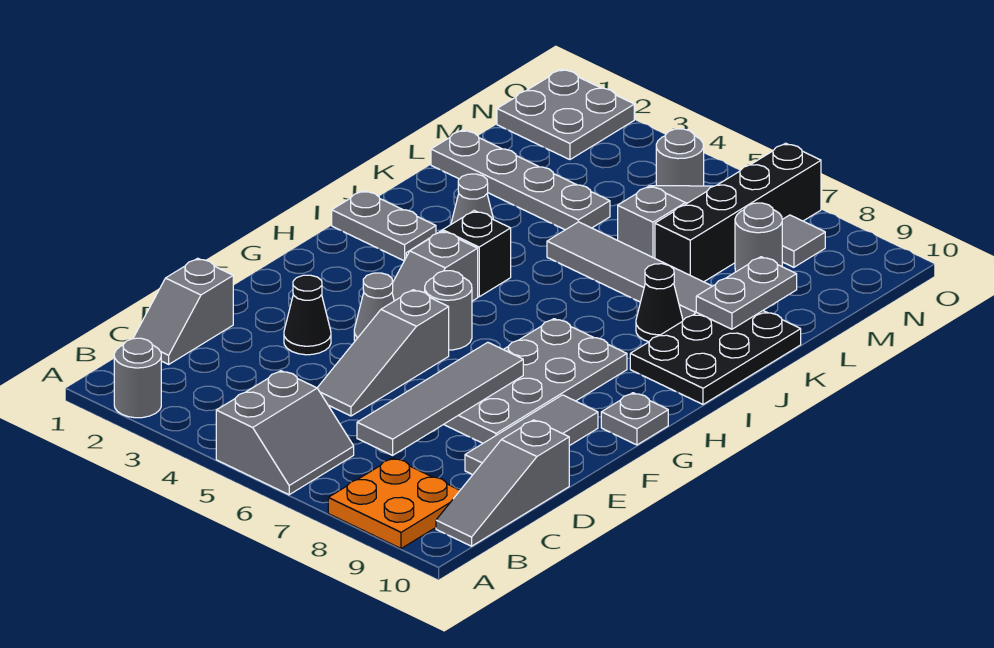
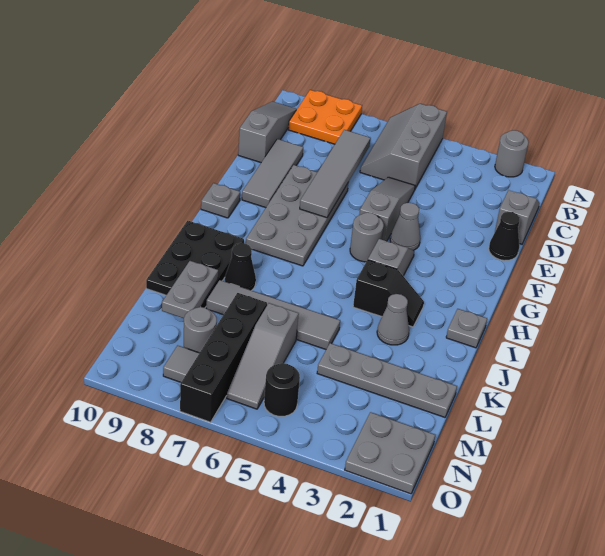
grey slope A5:B6 level 1 top 5 -> grey slope A5:C6 level 1 top 5
black cone E3 level 1 -> black cone E1 level 1
grey plate I1:I2 level 1 -> grey plate I1 level 1
grey round brick N5 level 1 -> black round brick N5 level 1

